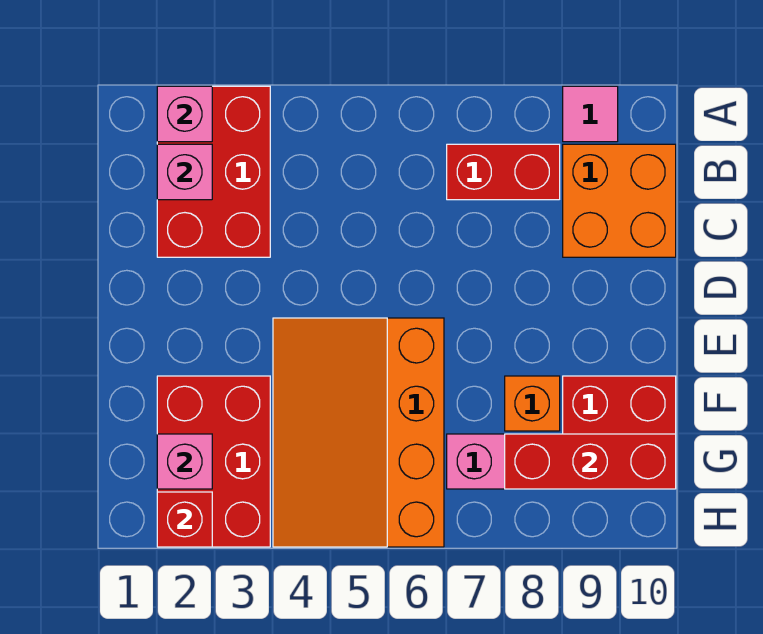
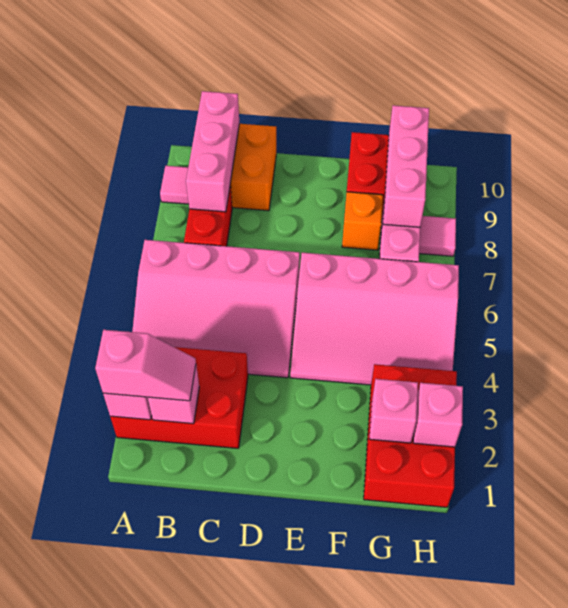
none -> pink slope A2:B2 level 3 top A
none -> pink slope A4:D6 level 1 top 6
none -> pink brick B8:B10 level 2
orange slope E4:H6 level 1 top 6 -> pink slope E4:H6 level 1 top 6
red brick F2:H3 level 1 -> red brick G1:H3 level 1
red brick G8:G10 level 2 -> pink brick G8:G10 level 2
red brick H2 level 2 -> pink brick H2 level 2
none -> pink tile H8 level 1

